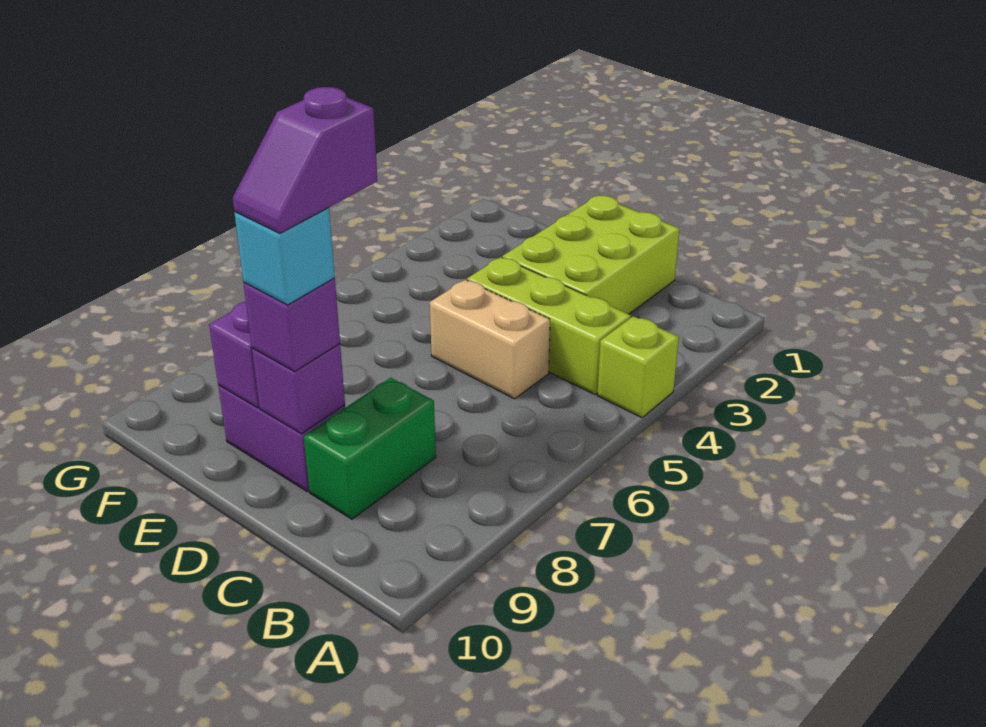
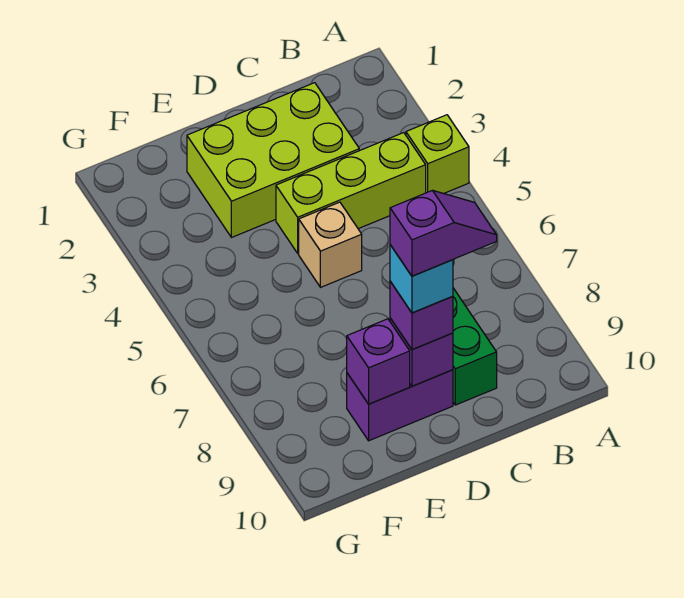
lime brick C1:D3 level 1 -> lime brick C2:E3 level 1
tan brick C5:D5 level 1 -> tan brick D5 level 1
purple slope D8:D9 level 5 top 8 -> purple slope C9:D9 level 5 top D

